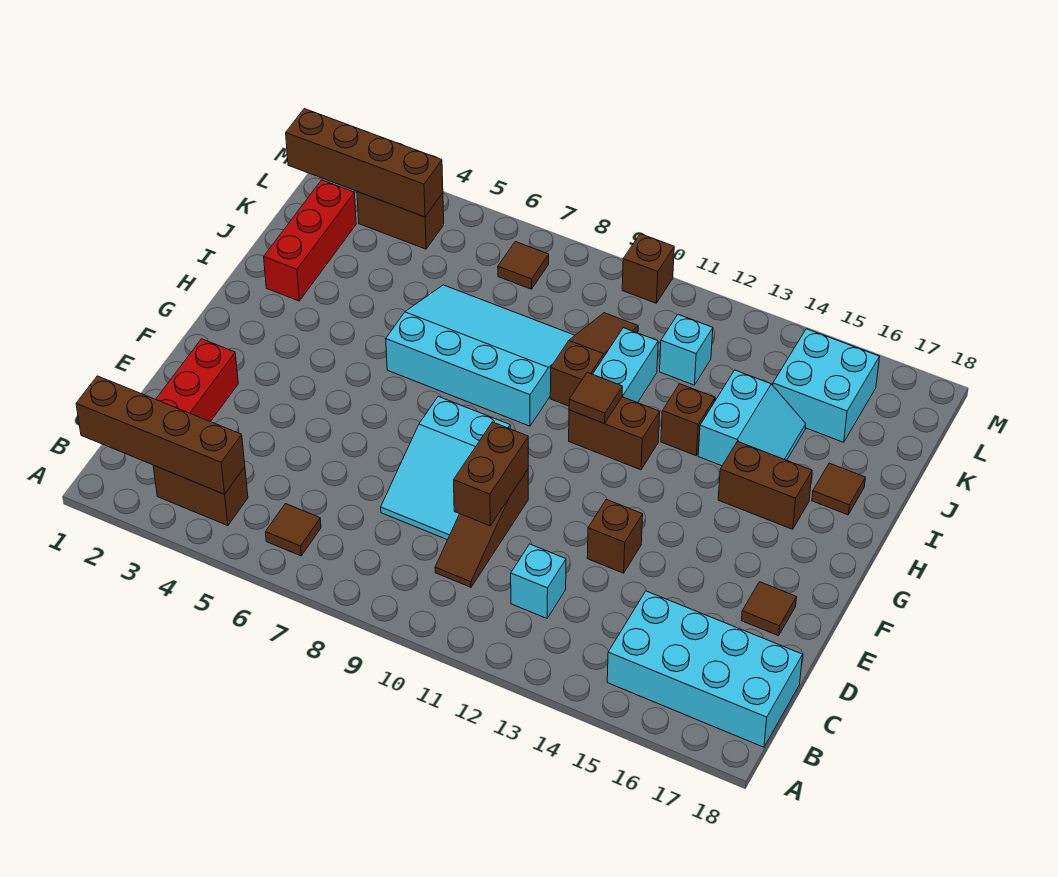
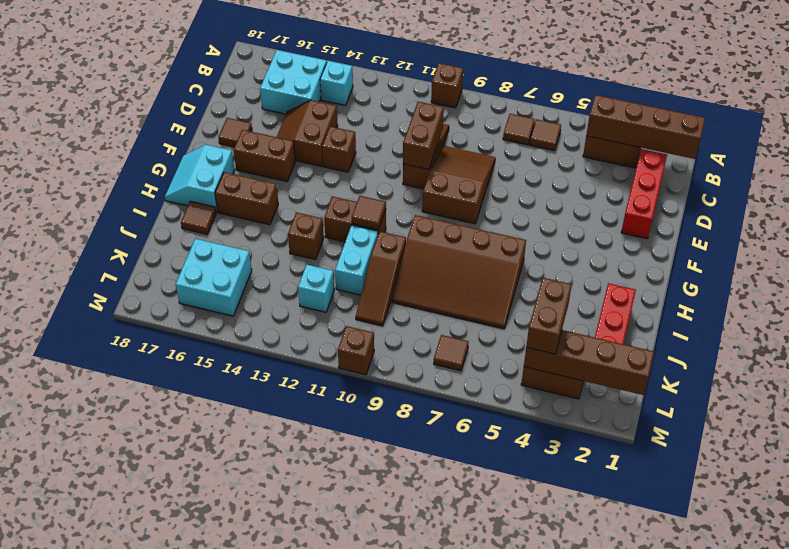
none -> brown brick A10 level 1
none -> brown tile B7 level 1
cyan brick B15:C18 level 1 -> cyan brick B15:C16 level 1
cyan brick C12 level 1 -> cyan brick B14 level 1
cyan slope D8:F9 level 1 top F -> brown slope D8:F9 level 1 top F
none -> brown slope D14:E15 level 1 top 14
none -> brown brick F15:F16 level 1
cyan slope H6:J9 level 1 top H -> brown slope H6:J9 level 1 top H
cyan slope I14:J15 level 1 top 14 -> cyan slope G17:H18 level 1 top 17
none -> brown brick K4:L4 level 3

